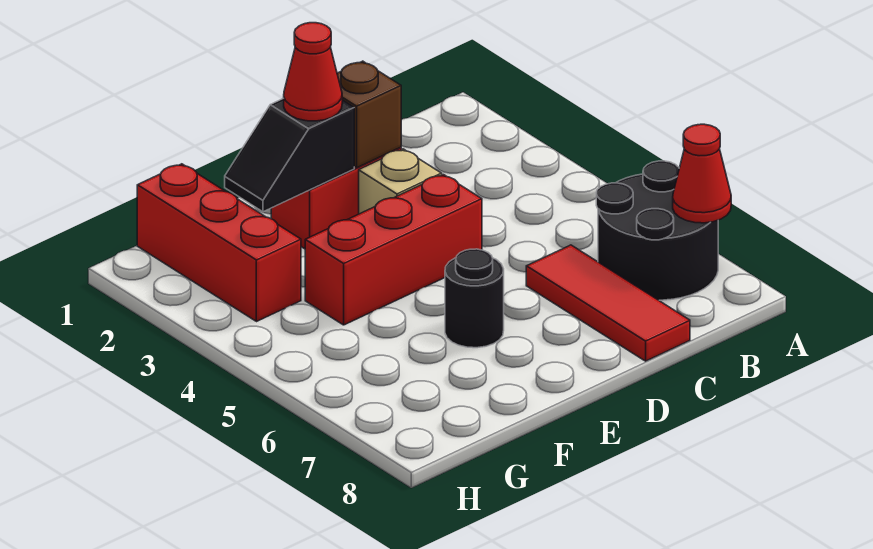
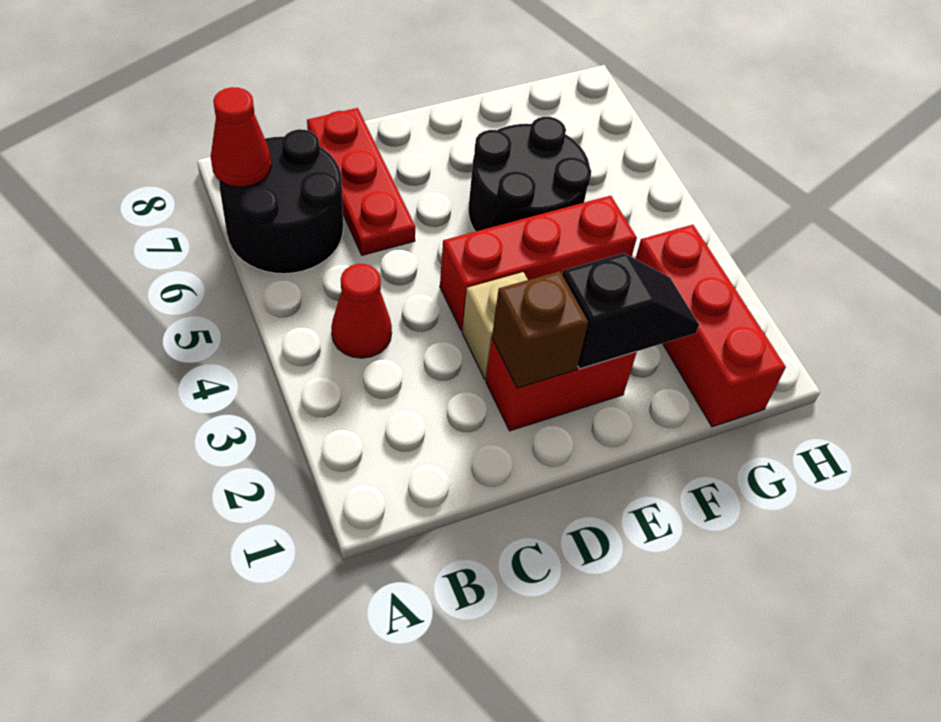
red tile C6:C8 level 1 -> red plate C6:C8 level 1
red cone E2 level 3 -> red cone B4 level 1
black round brick E6 level 1 -> black round brick E5:F6 level 1

